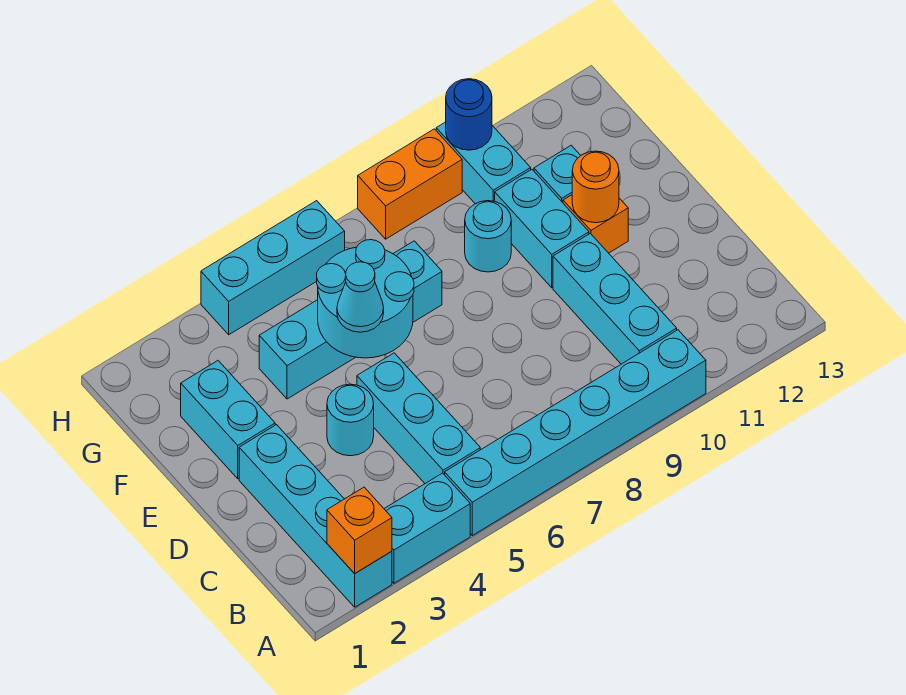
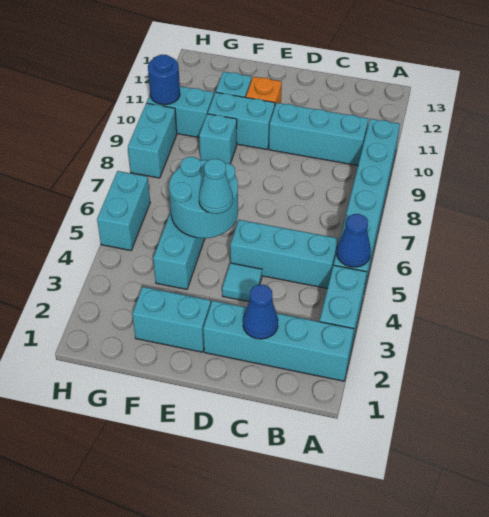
orange brick A2 level 2 -> none
none -> blue cone A5 level 2
none -> blue cone C2 level 2
cyan round brick D4 level 1 -> cyan tile D4 level 1
orange round brick E11 level 2 -> none
cyan round brick F9 level 1 -> cyan brick F9 level 1
cyan brick H4:H6 level 1 -> cyan brick H5:H6 level 1
orange brick H8:H9 level 1 -> cyan brick H8:H9 level 1

